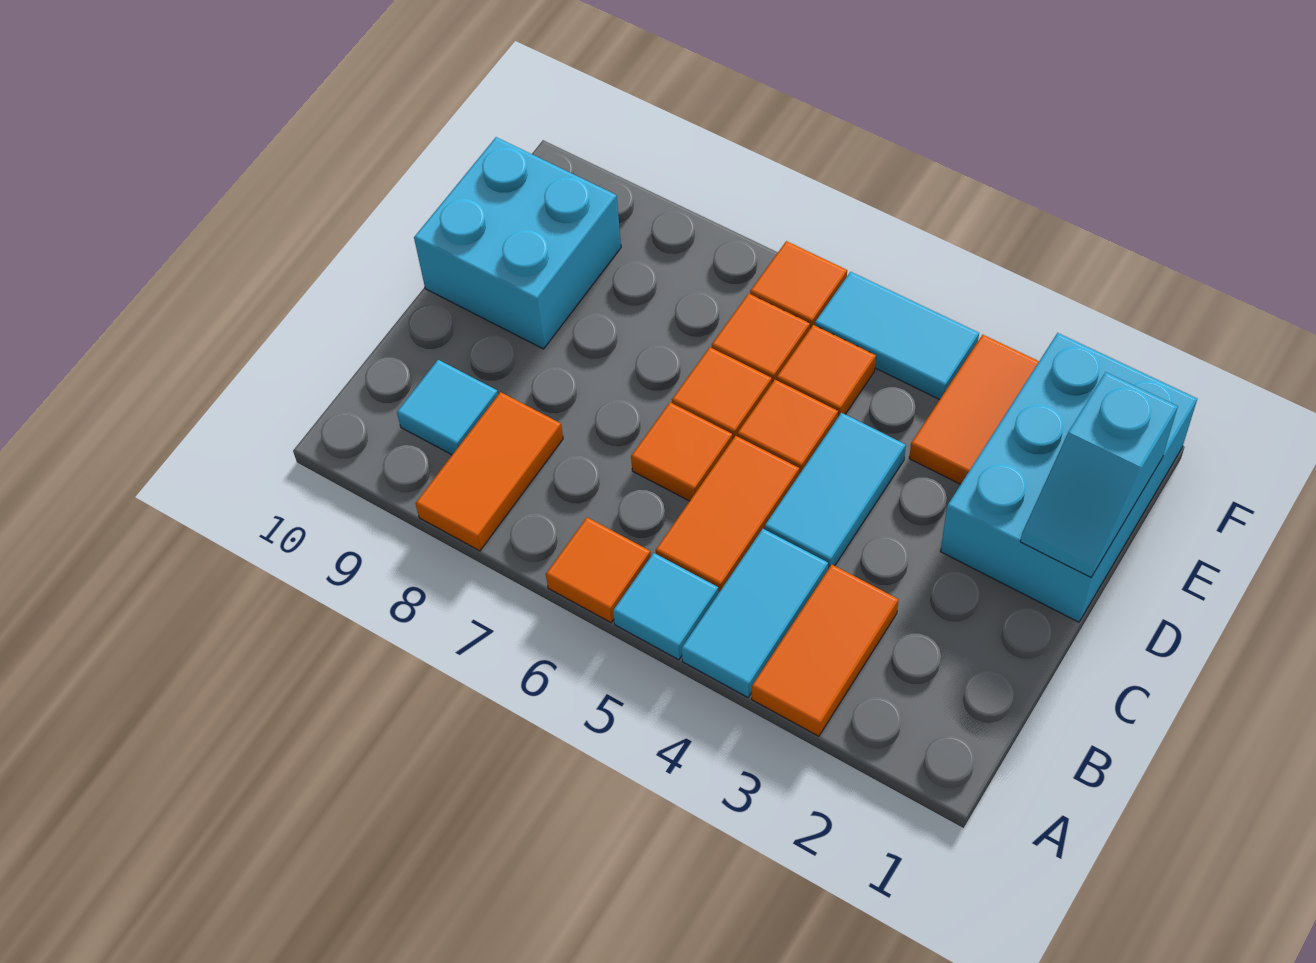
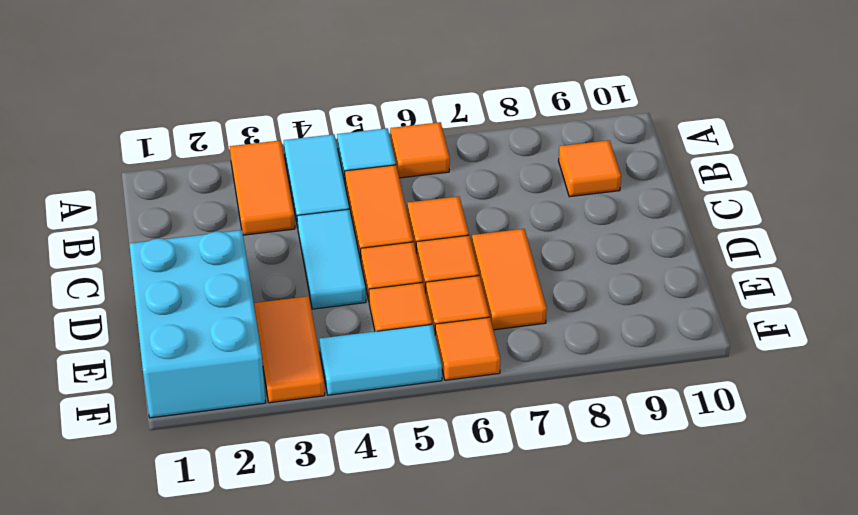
orange tile A8:B8 level 1 -> orange tile D7:E7 level 1
cyan tile B9 level 1 -> orange tile B9 level 1
cyan slope D1:E1 level 2 top E -> none
cyan brick D9:E10 level 1 -> none

